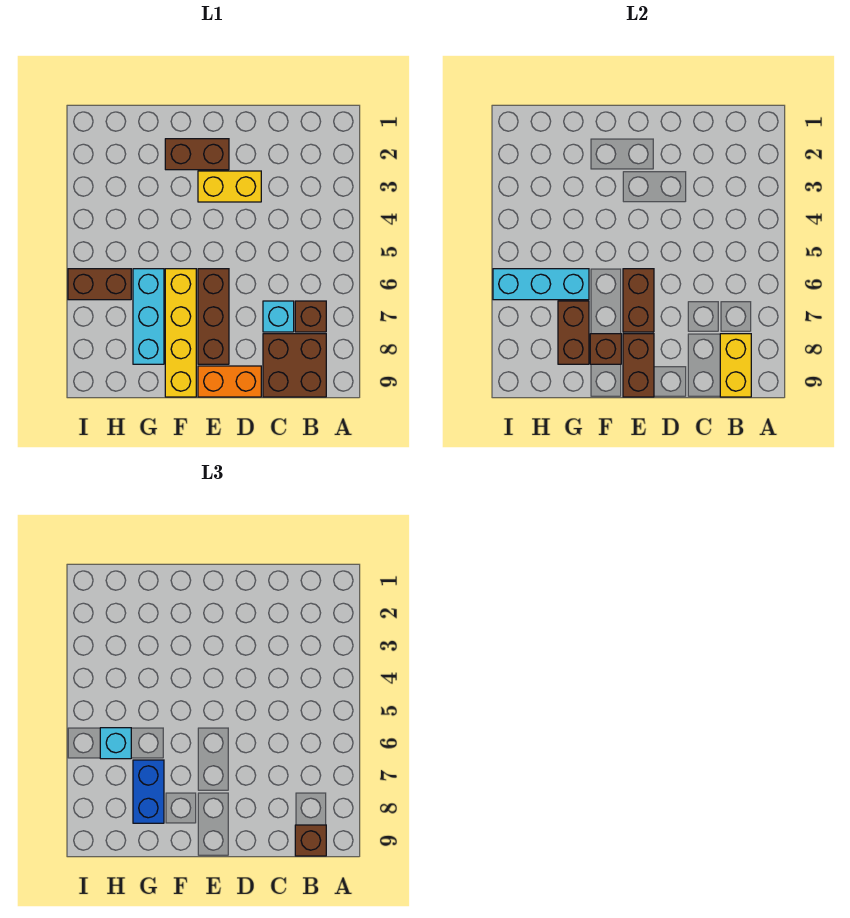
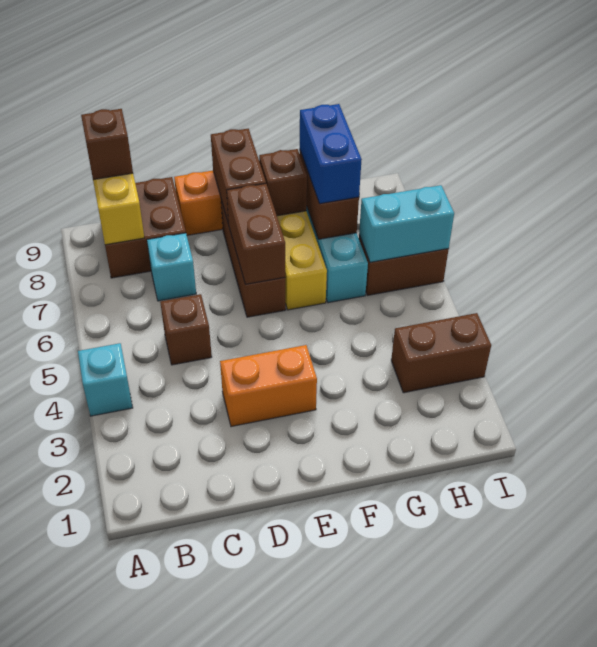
brown brick B7 level 1 -> brown brick C5 level 1
yellow brick D3:E3 level 1 -> orange brick D3:E3 level 1
brown brick E2:F2 level 1 -> brown brick H3:I3 level 1
cyan brick G6:I6 level 2 -> cyan brick H6:I6 level 2
cyan brick H6 level 3 -> cyan brick A4 level 1

